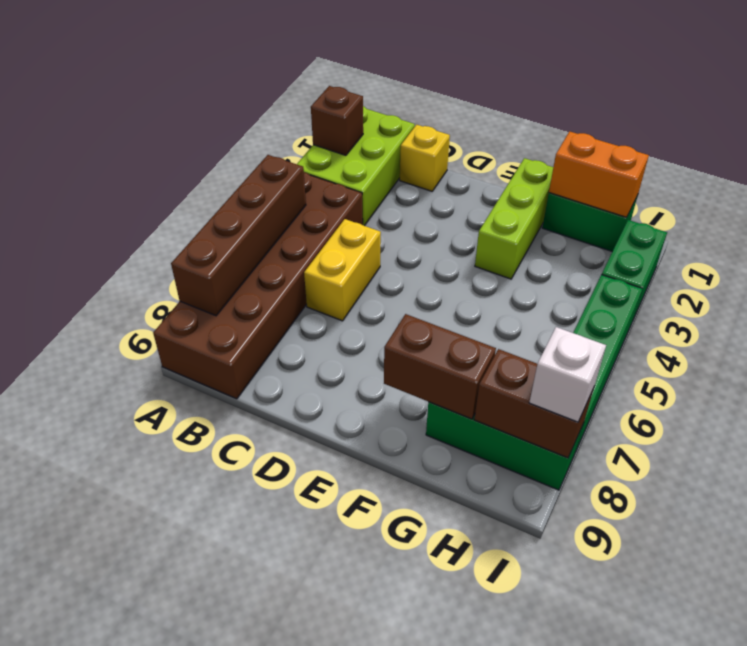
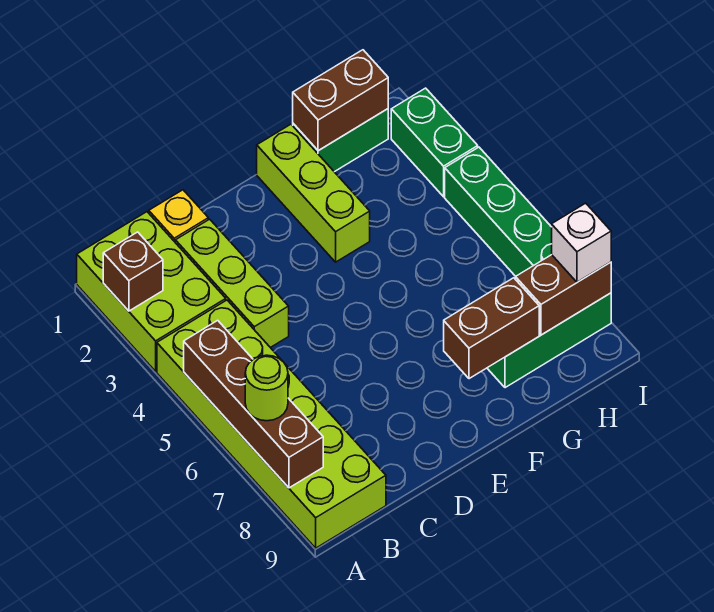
brown brick A4:B9 level 1 -> lime brick A4:B9 level 1
none -> lime round brick A7 level 3
none -> lime brick C2:C4 level 1
yellow brick C5:C6 level 1 -> none
orange brick G1:H1 level 2 -> brown brick G1:H1 level 2

